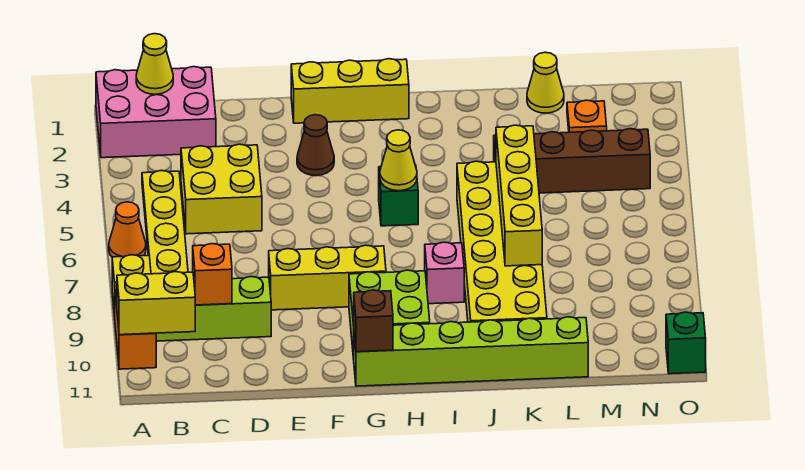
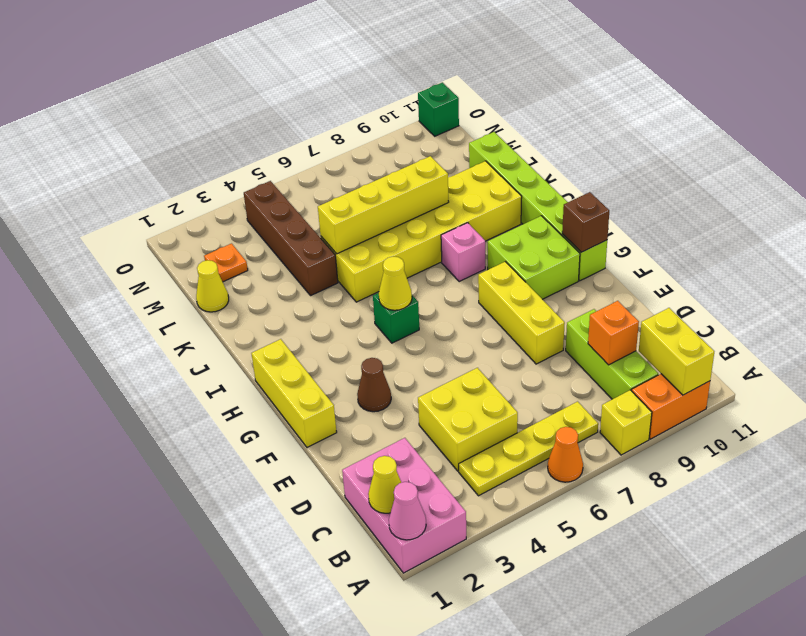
none -> pink cone A1 level 2

